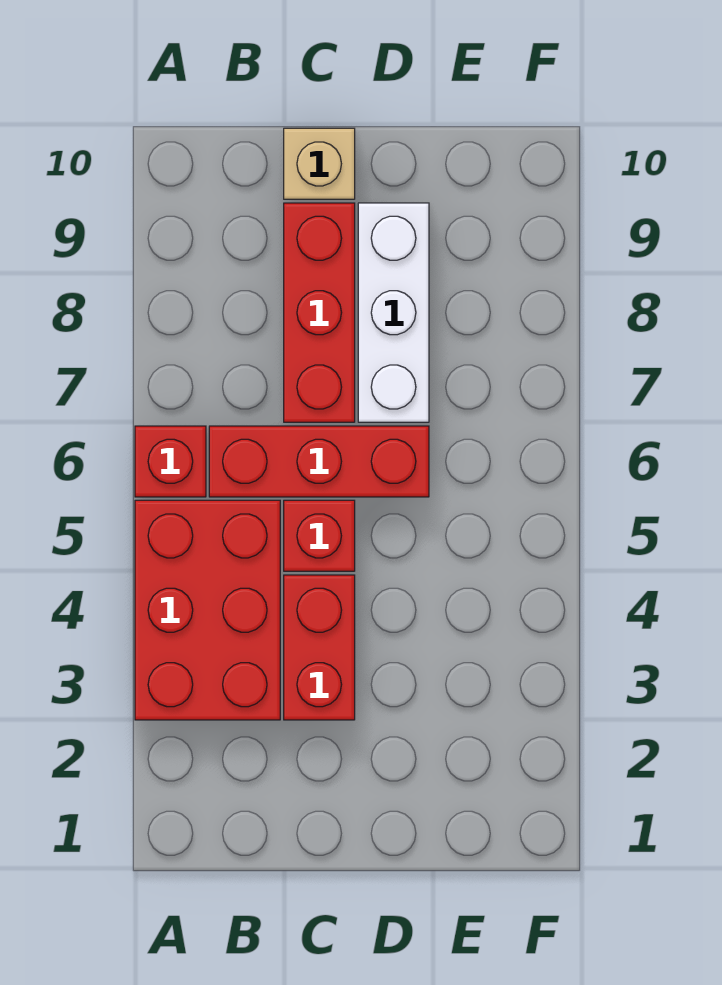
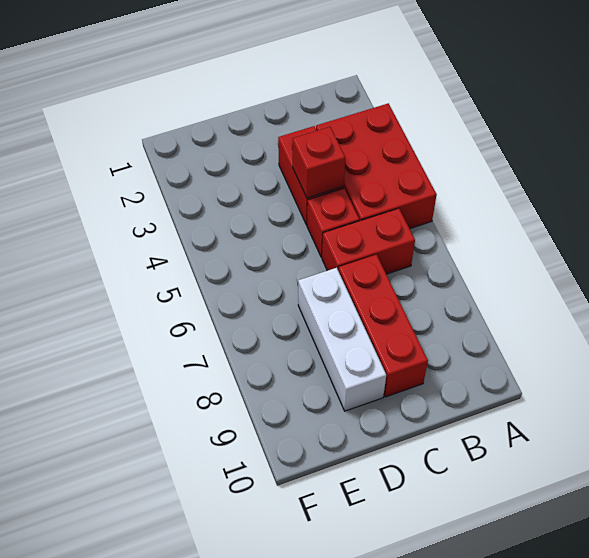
red brick A6 level 1 -> red brick C4 level 2
red brick B6:D6 level 1 -> red brick B6:C6 level 1
tan brick C10 level 1 -> none

